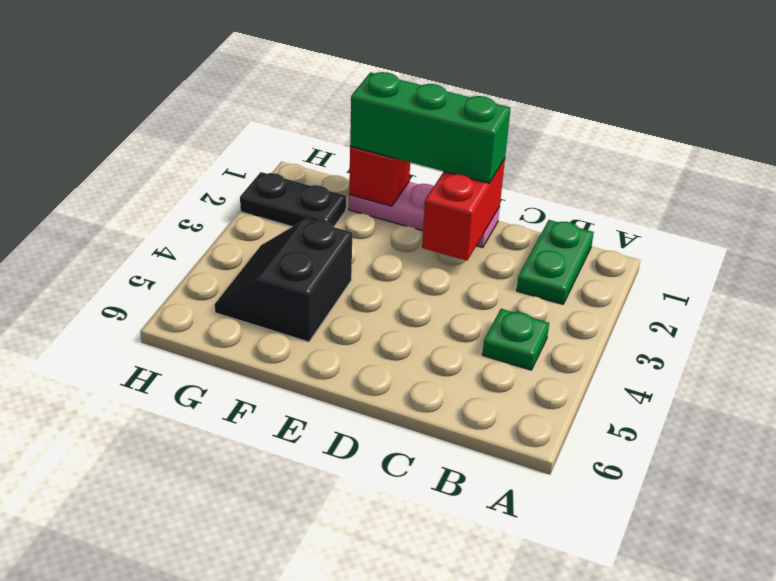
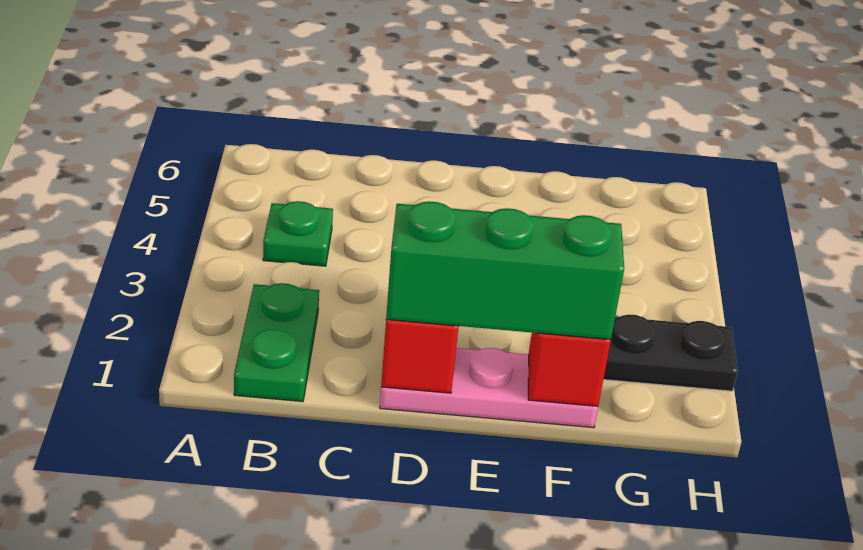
black slope F4:G5 level 1 top F -> none

